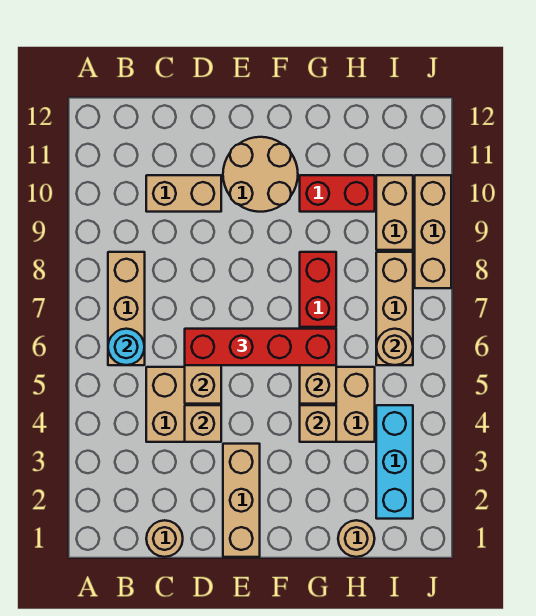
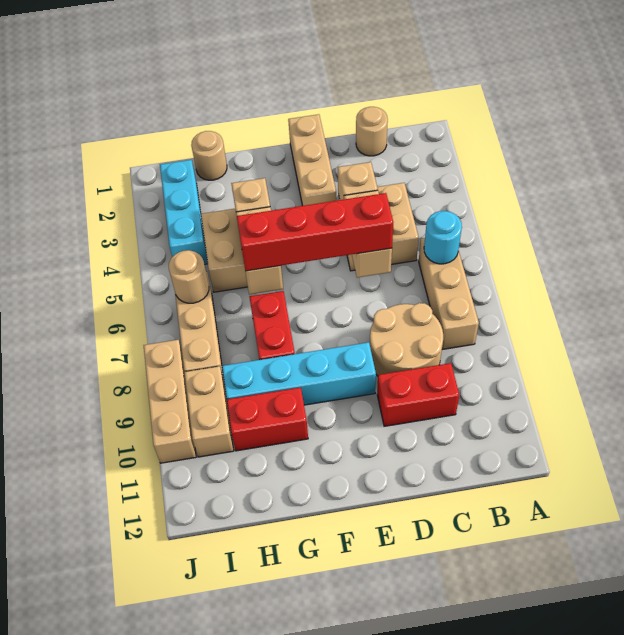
tan brick C10:D10 level 1 -> red brick C10:D10 level 1
none -> cyan brick E9:H9 level 1
tan round brick E10:F11 level 1 -> tan round brick C8:D9 level 1

